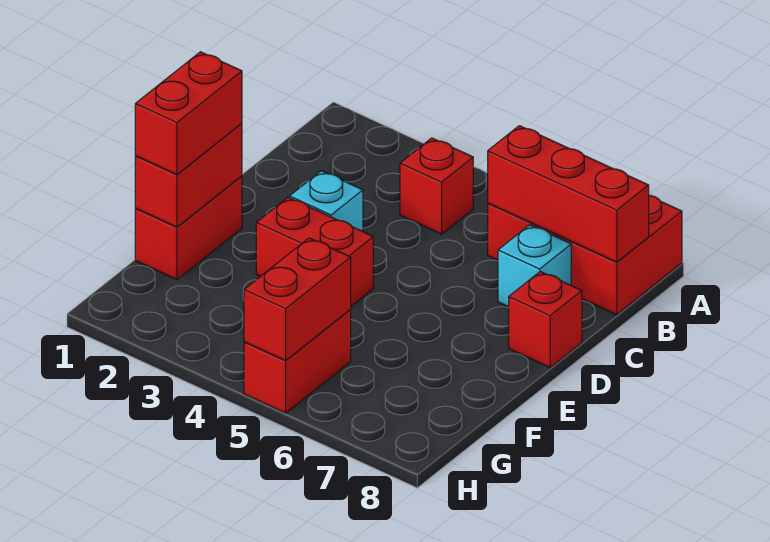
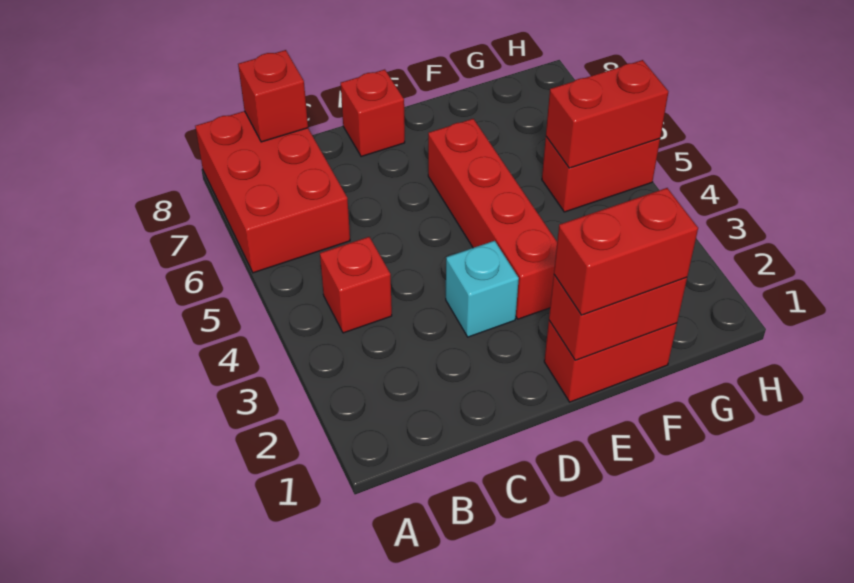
red brick B6:B8 level 2 -> red brick B8 level 2
cyan brick C7 level 1 -> none
red brick E3:E4 level 1 -> red brick E3:E6 level 1

